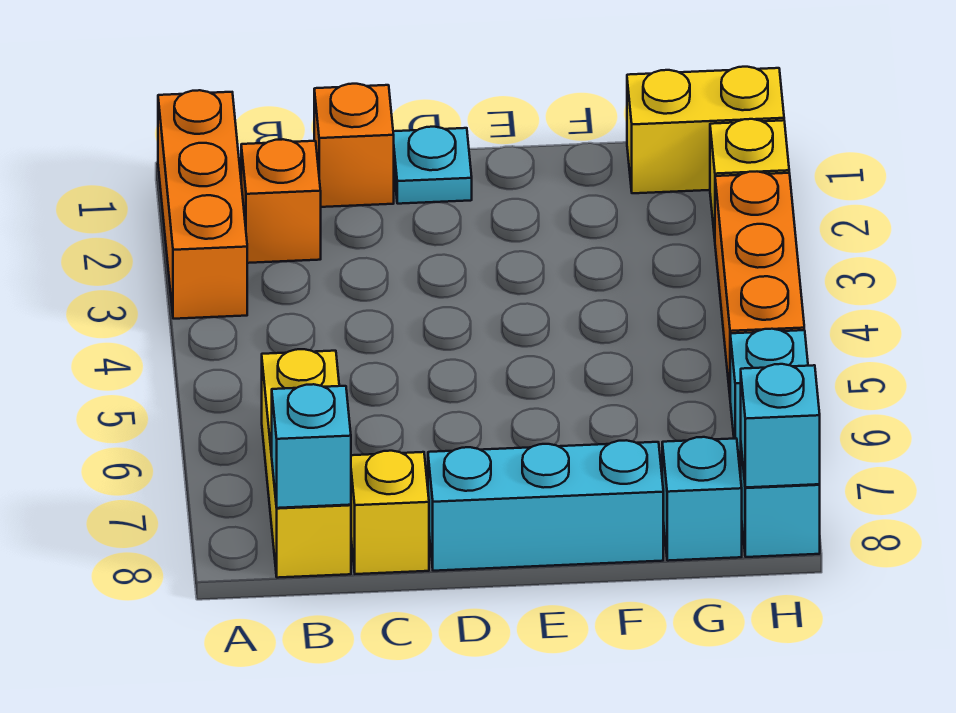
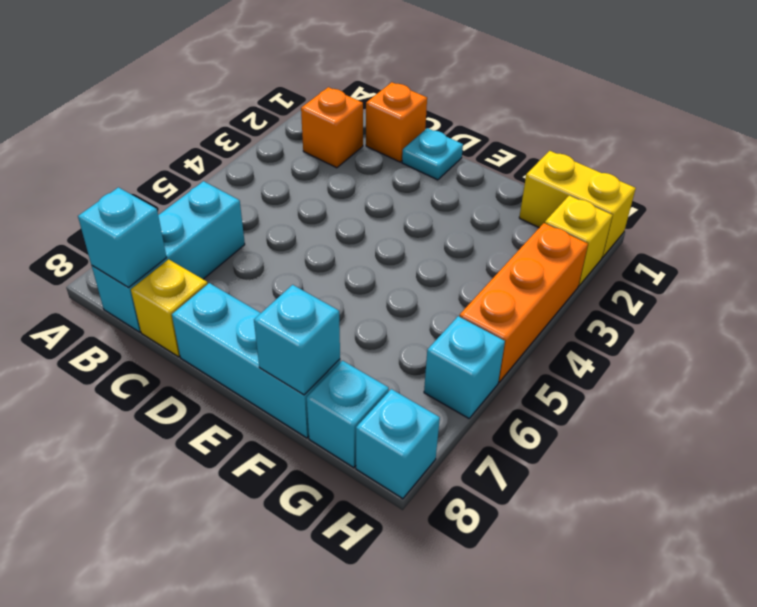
orange brick A1:A3 level 1 -> none
yellow brick B6:B8 level 1 -> cyan brick B6:B8 level 1
cyan brick H8 level 2 -> cyan brick F8 level 2

